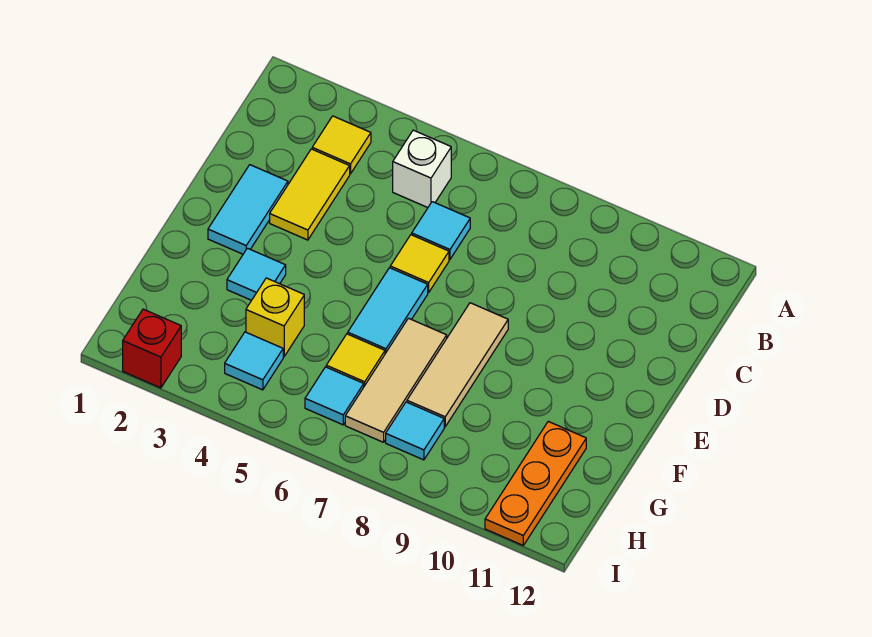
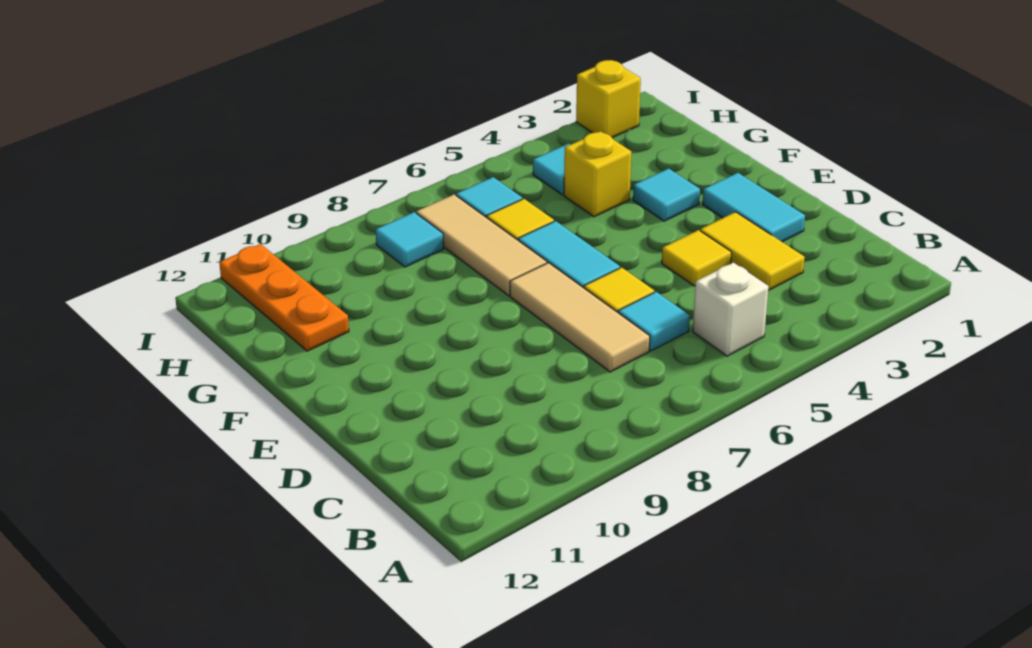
yellow tile B3 level 1 -> yellow tile D4 level 1
tan tile E8:G8 level 1 -> tan tile C7:E7 level 1
red brick I2 level 1 -> yellow brick I2 level 1

